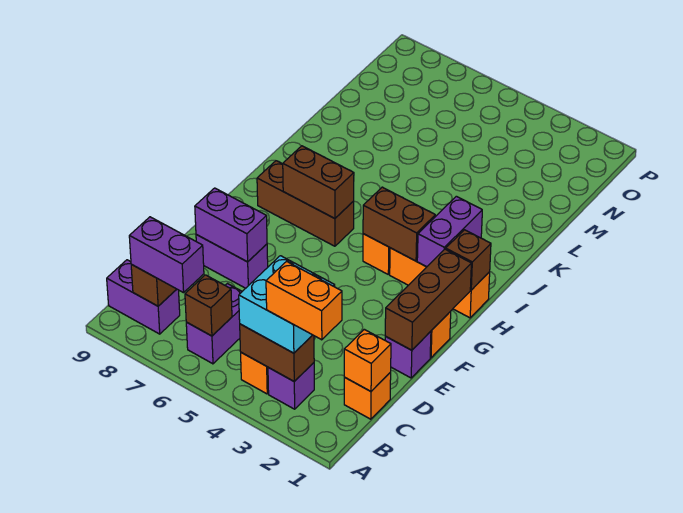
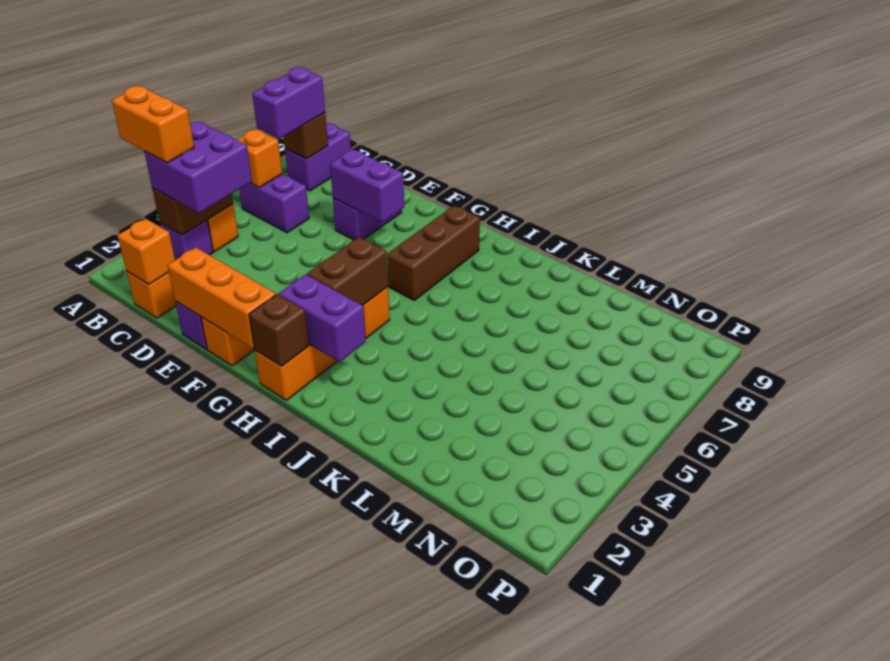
orange brick B2:B3 level 4 -> orange brick A3:B3 level 4
cyan brick B3:C4 level 3 -> purple brick B3:C4 level 3
brown brick B6 level 2 -> orange brick B6 level 2
brown brick E1:G1 level 2 -> orange brick E1:G1 level 2
purple brick E7:E8 level 2 -> purple brick E7:F7 level 2
brown brick H6:H7 level 2 -> none

